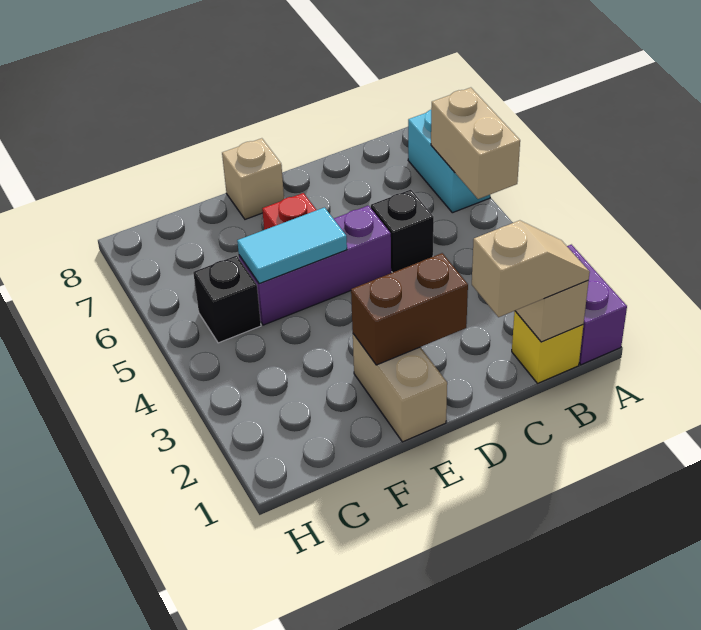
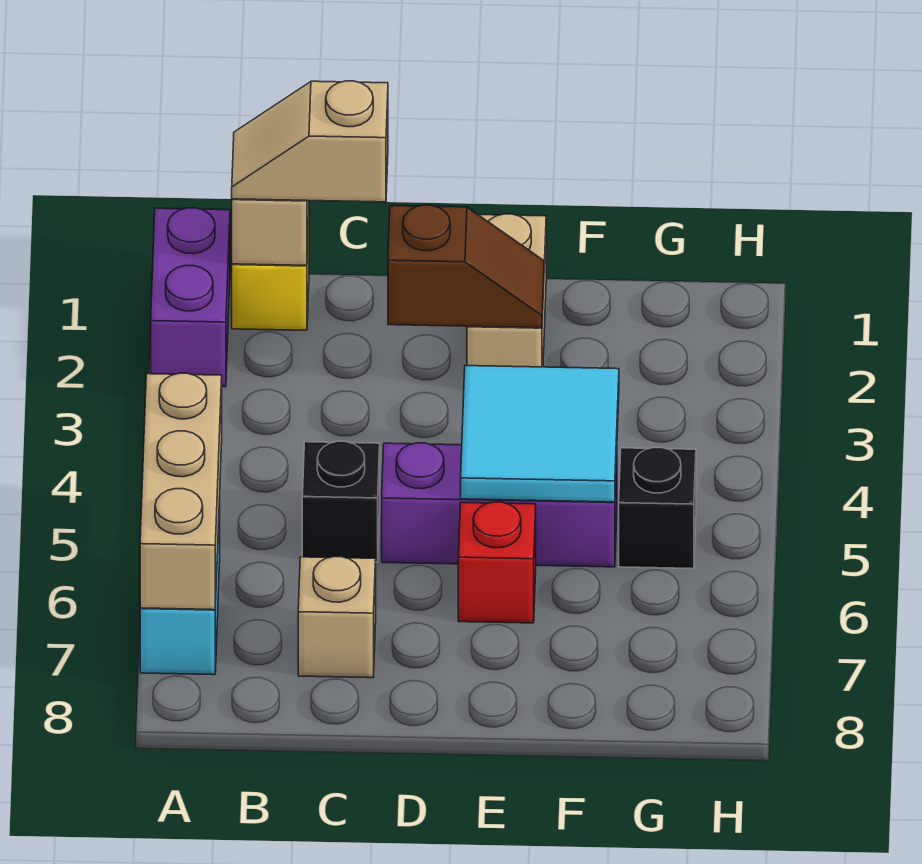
tan brick A5:A6 level 2 -> tan brick A5:A7 level 2
brown brick D2:E2 level 2 -> brown slope D2:E2 level 2 top D
cyan tile E5:F5 level 2 -> cyan tile E4:F5 level 2
tan brick E8 level 1 -> tan brick C7 level 1

